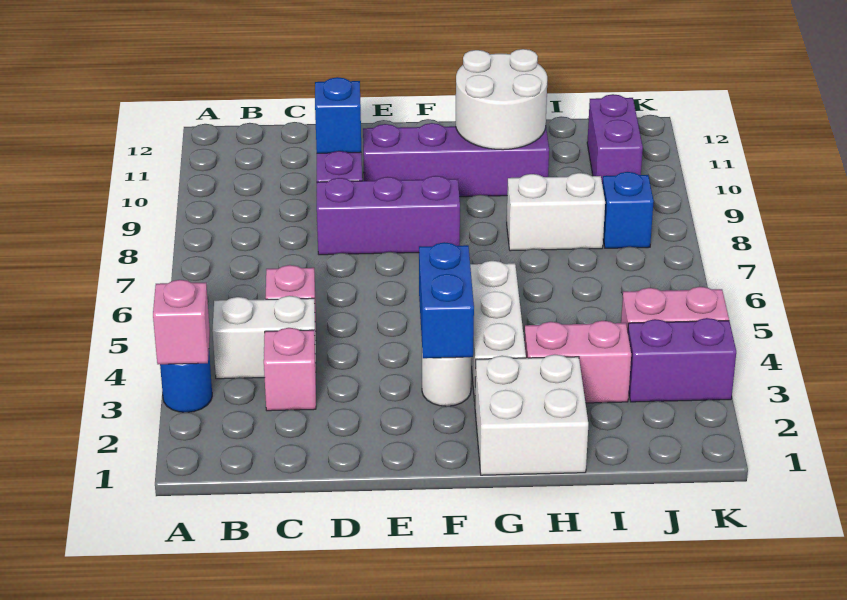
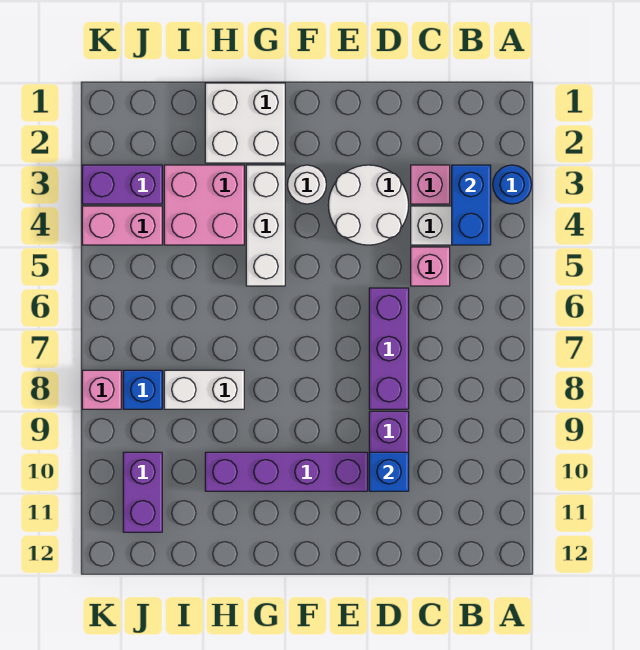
pink brick A3 level 2 -> pink brick K8 level 1
purple brick D8:F8 level 1 -> purple brick D6:D8 level 1
blue brick F3:F4 level 2 -> blue brick B3:B4 level 2
white round brick G10:H11 level 2 -> white round brick D3:E4 level 1
pink brick H3:I3 level 1 -> pink brick H3:I4 level 1

